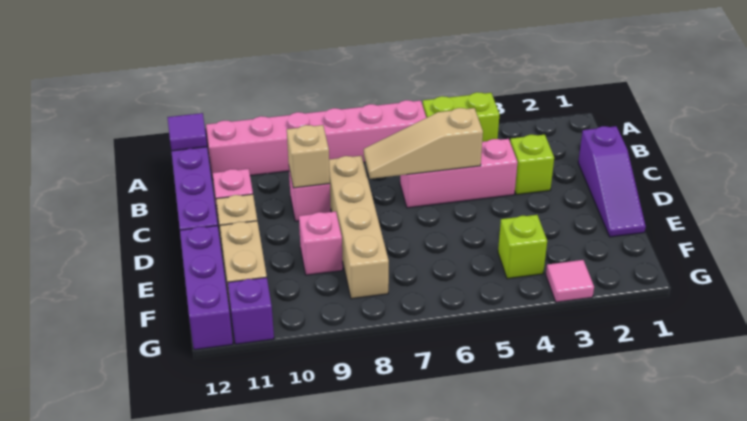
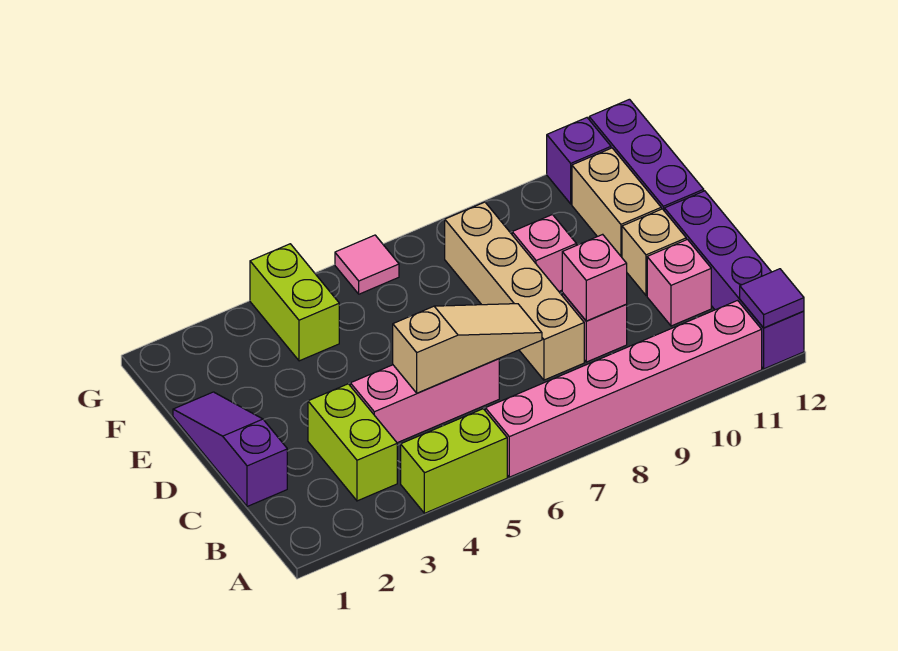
lime brick C3 level 1 -> lime brick B3:C3 level 1
tan brick C9 level 2 -> pink brick C9 level 2
lime brick F4 level 1 -> lime brick F4:G4 level 1
pink tile G3 level 1 -> pink tile G6 level 1

